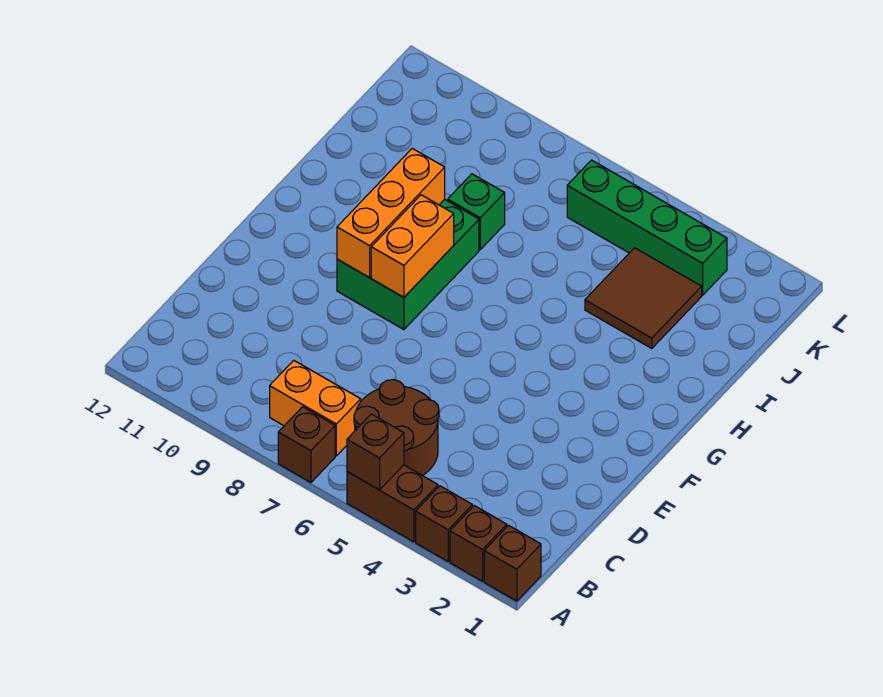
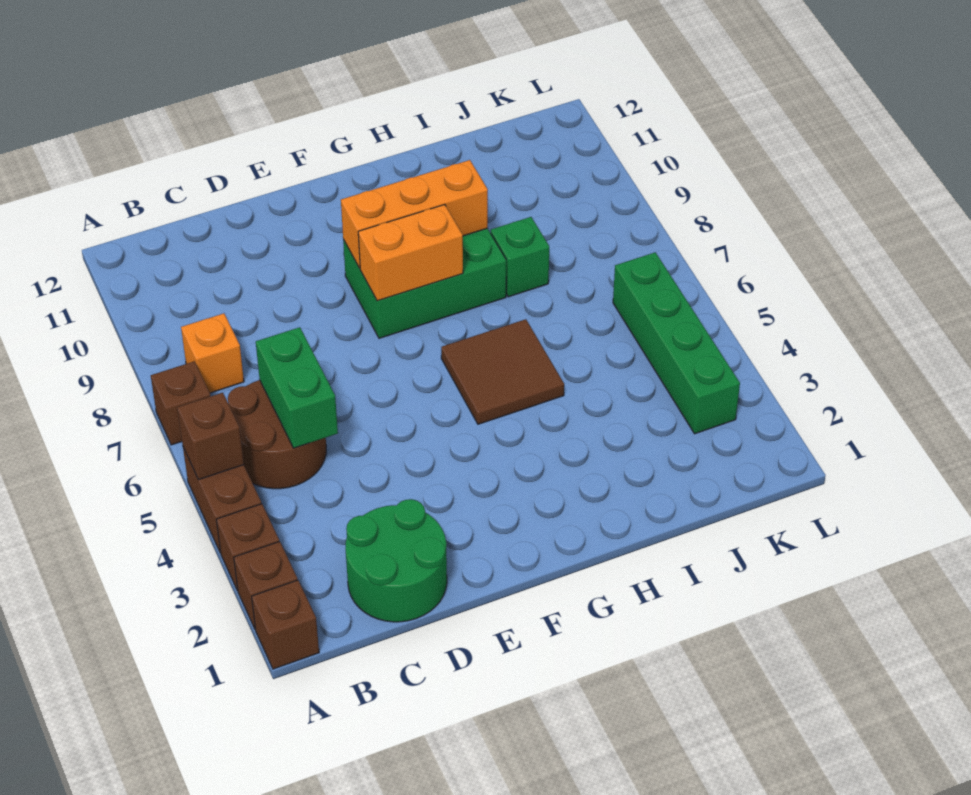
orange brick B7:B8 level 1 -> orange brick B8 level 1
none -> green round brick C1:D2 level 1
none -> green brick C5:C6 level 2
brown tile I3:J4 level 1 -> brown tile G5:H6 level 1

